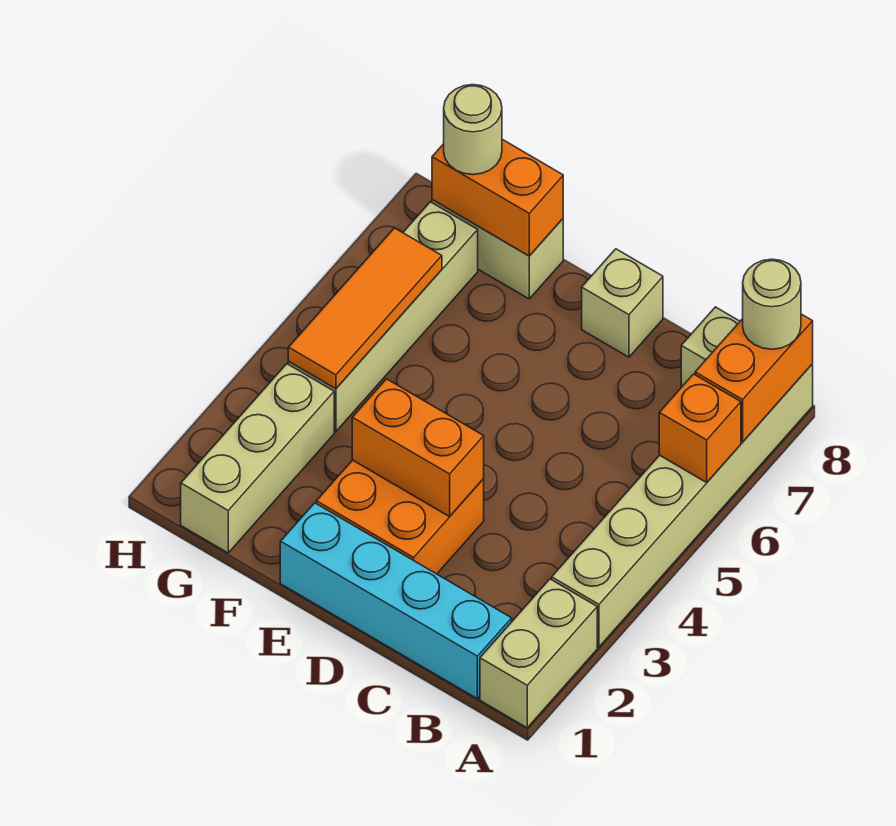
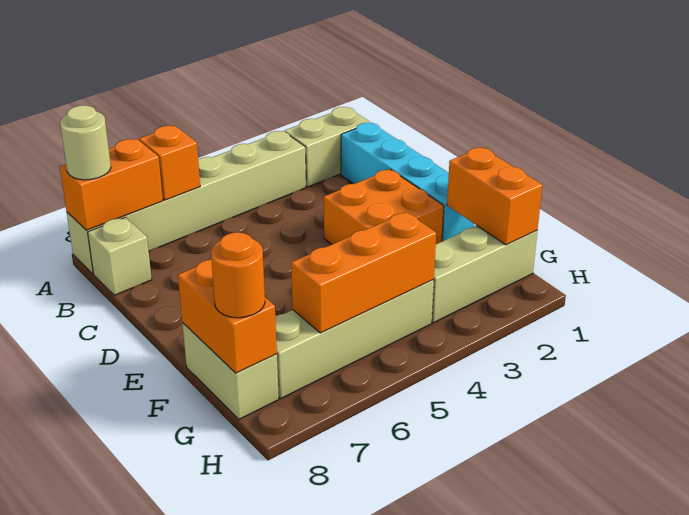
orange brick D3:E3 level 2 -> orange brick F1:G1 level 2
tan brick D8 level 1 -> none
orange tile G4:G6 level 2 -> orange brick G4:G6 level 2
tan round brick G8 level 3 -> orange round brick G8 level 3

